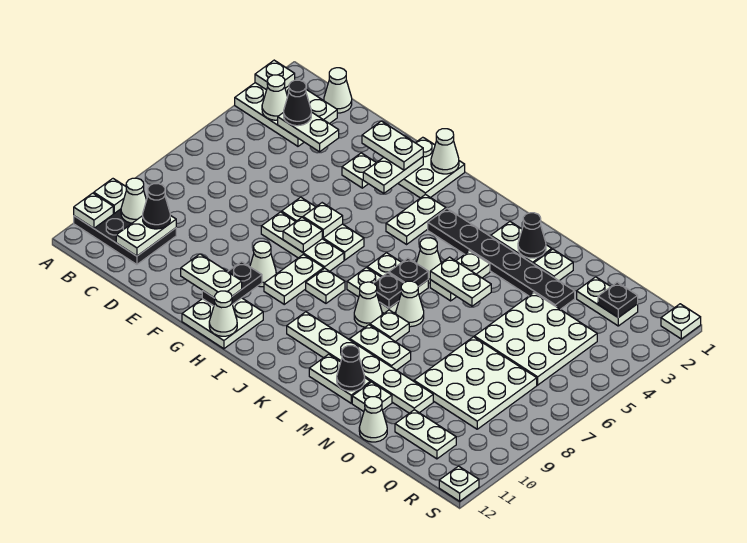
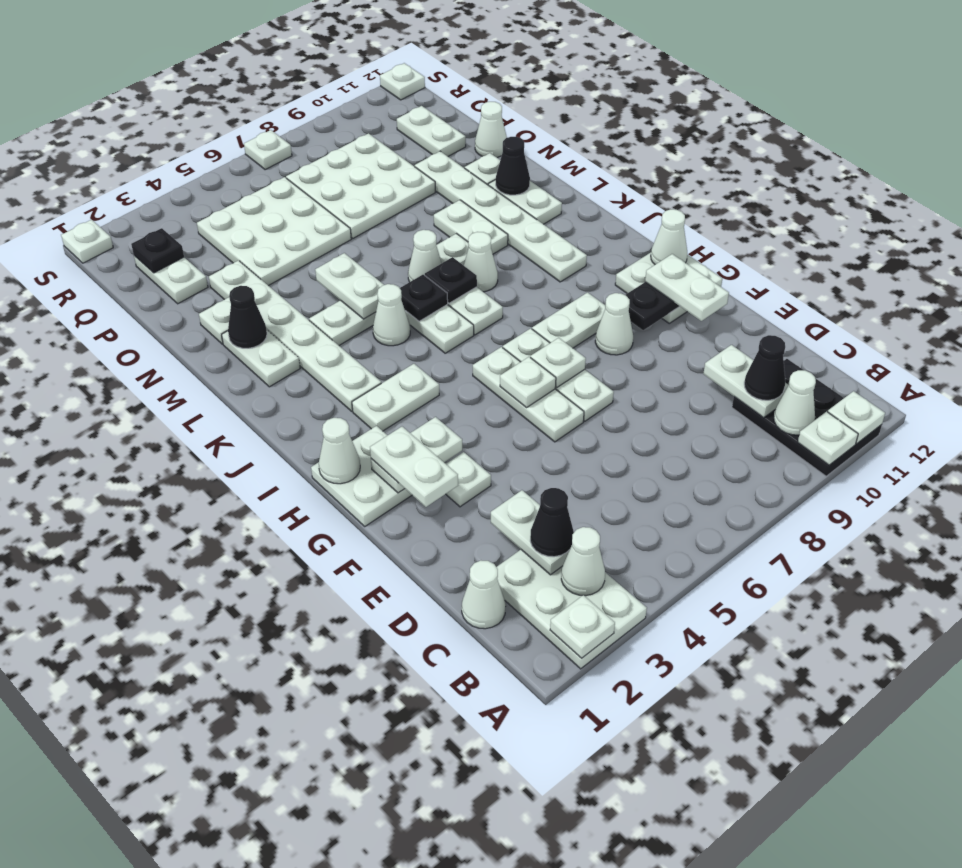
white plate C10:C11 level 2 -> white plate C10:D10 level 2
white plate I8 level 1 -> white plate S7 level 1
black plate J3:O3 level 1 -> white plate J3:O3 level 1

